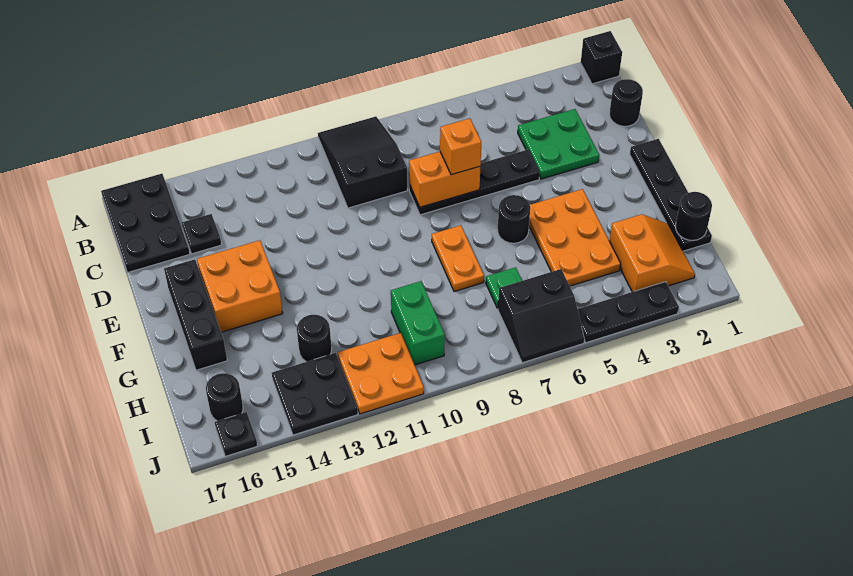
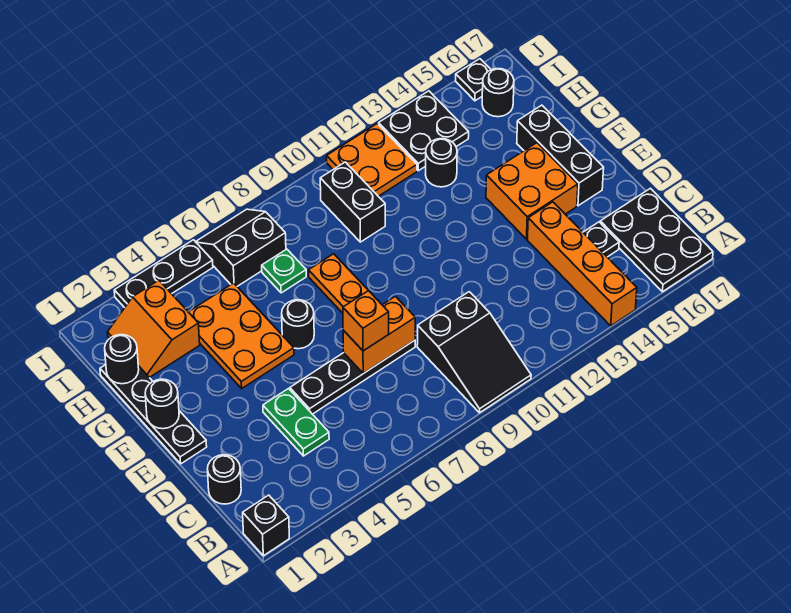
none -> orange brick A14:D14 level 1
green plate C3:D4 level 1 -> green plate C4:D4 level 1
none -> black round brick F1 level 2
green brick H10:I10 level 1 -> black brick H10:I10 level 1

